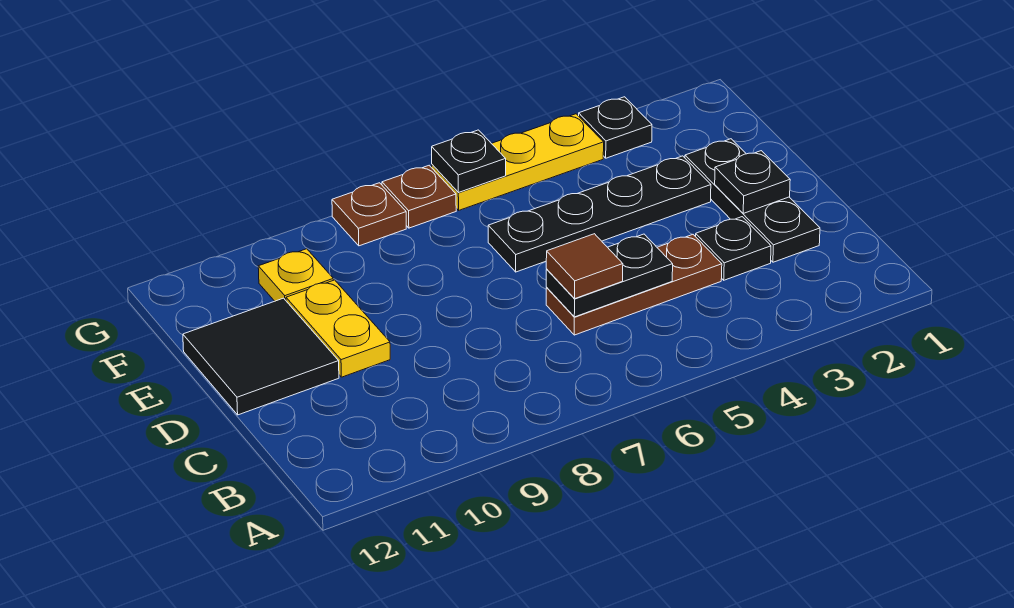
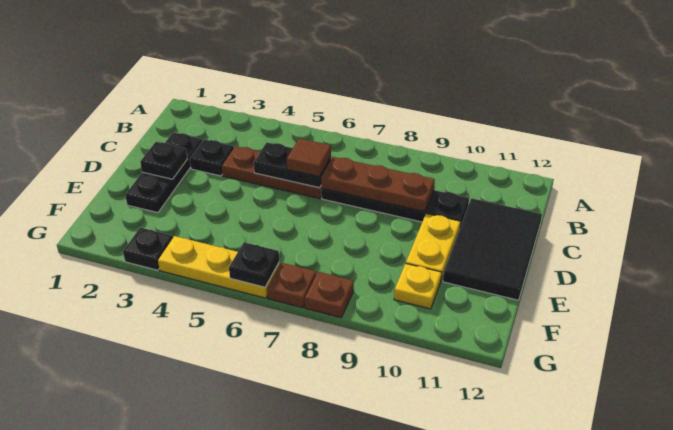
none -> brown plate C7:C9 level 2
black tile D11:E12 level 1 -> black tile C11:E12 level 1
black plate E3:E6 level 1 -> black plate C7:C10 level 1

